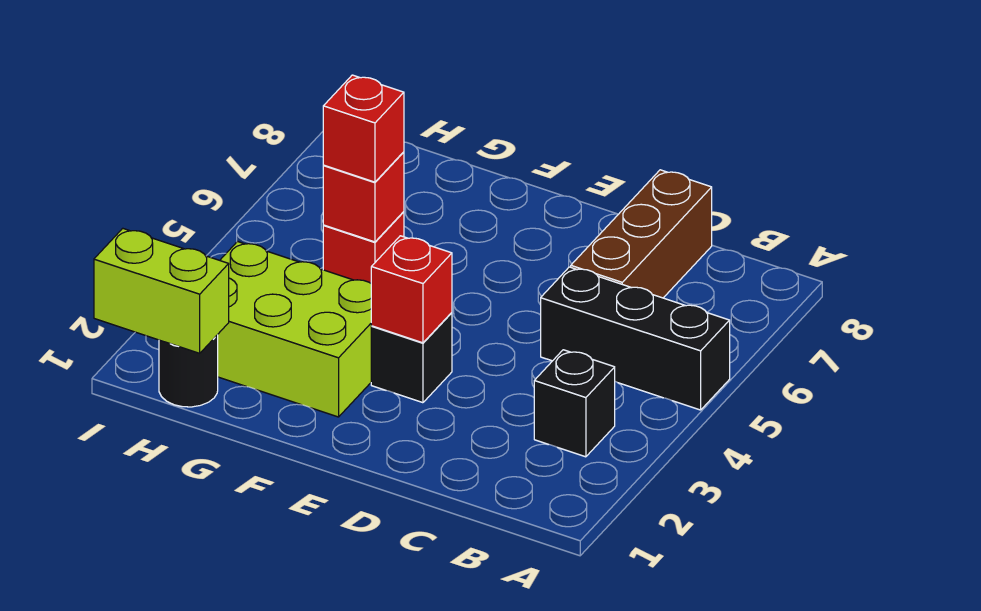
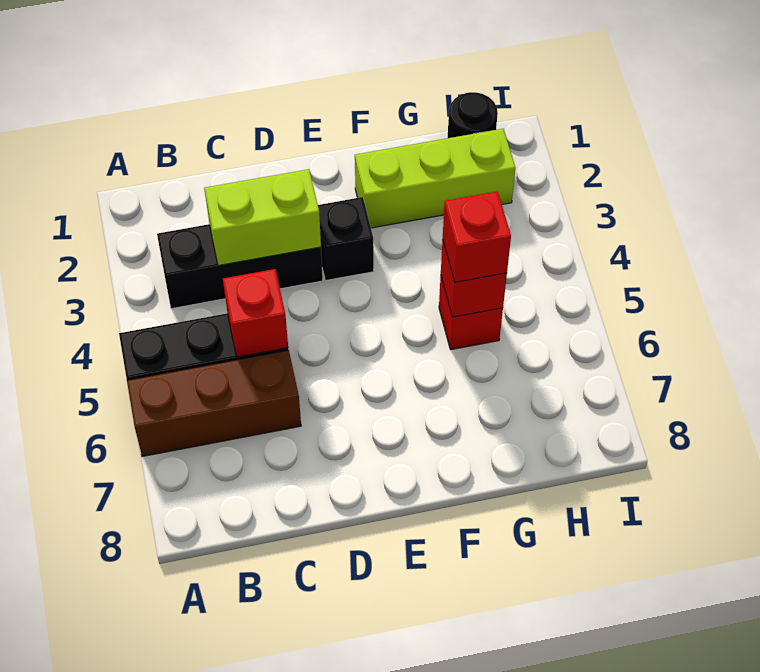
black brick B3 level 1 -> black brick B3:D3 level 1
brown brick C6:C8 level 1 -> brown brick A6:C6 level 1
red brick E3 level 2 -> red brick C5 level 2
lime brick F2:H3 level 1 -> lime brick F2:H2 level 1
lime brick H1:I1 level 2 -> lime brick C3:D3 level 2

